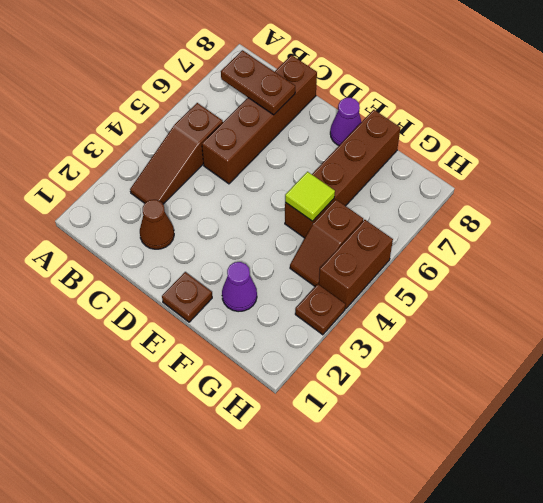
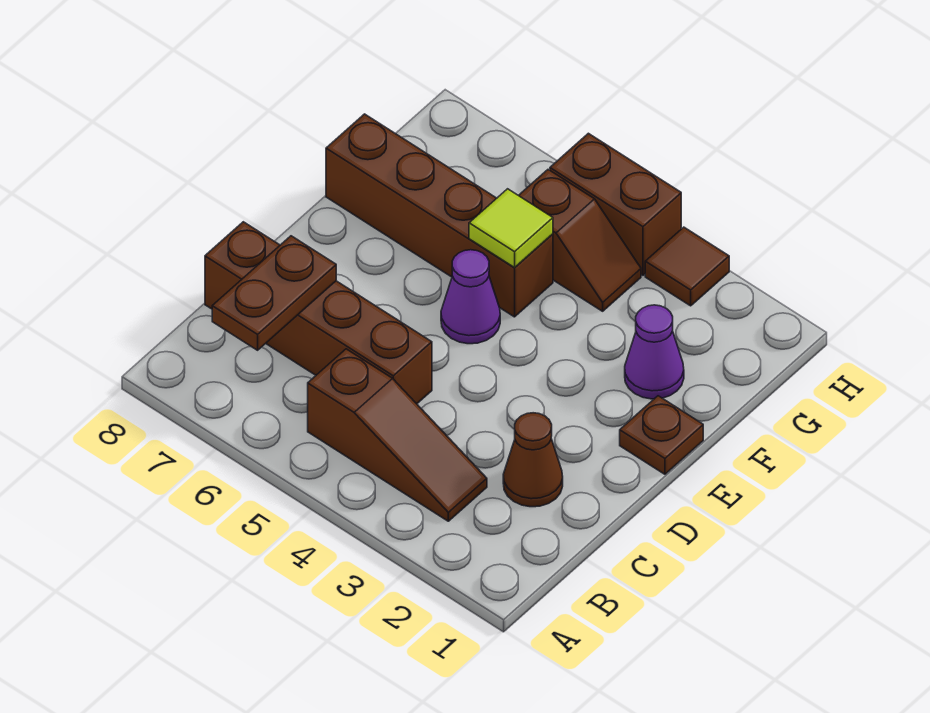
purple cone E8 level 1 -> purple cone E5 level 1
brown plate H3 level 1 -> brown tile H3 level 1

